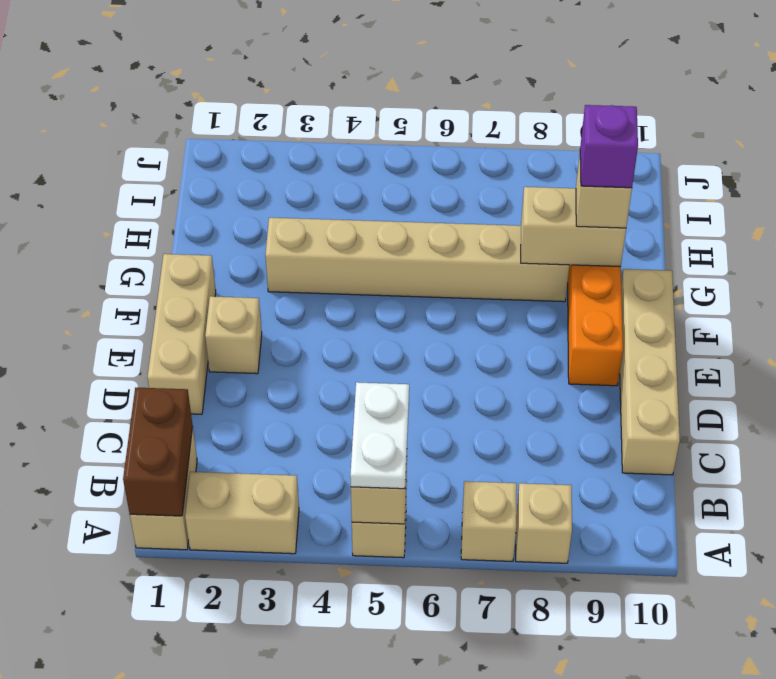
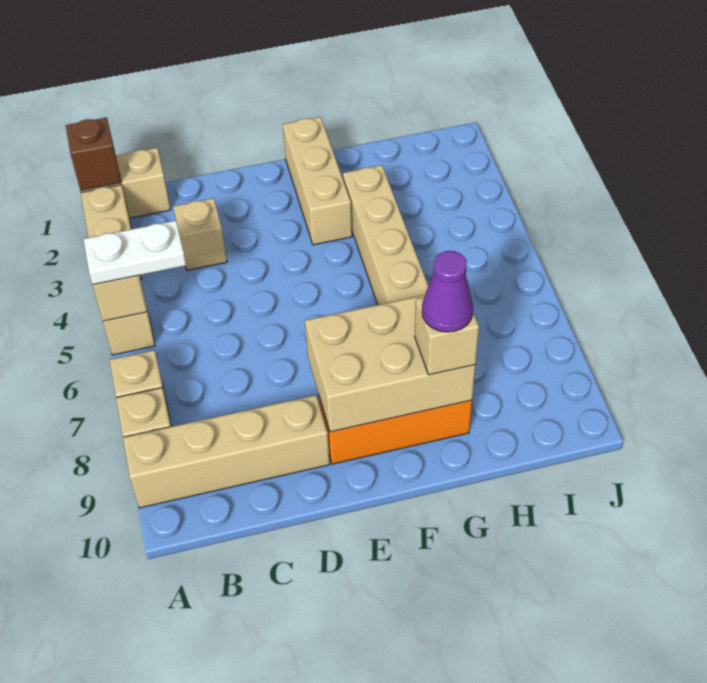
brown brick A1:B1 level 2 -> brown brick A1 level 2
tan brick C10:F10 level 1 -> tan brick A9:D9 level 1
tan brick D1:F1 level 1 -> tan brick F1:F3 level 1
tan brick E2 level 1 -> tan brick C3 level 1
tan brick G8:G9 level 2 -> tan brick E8:G9 level 2
purple brick G9 level 4 -> purple cone G9 level 4

